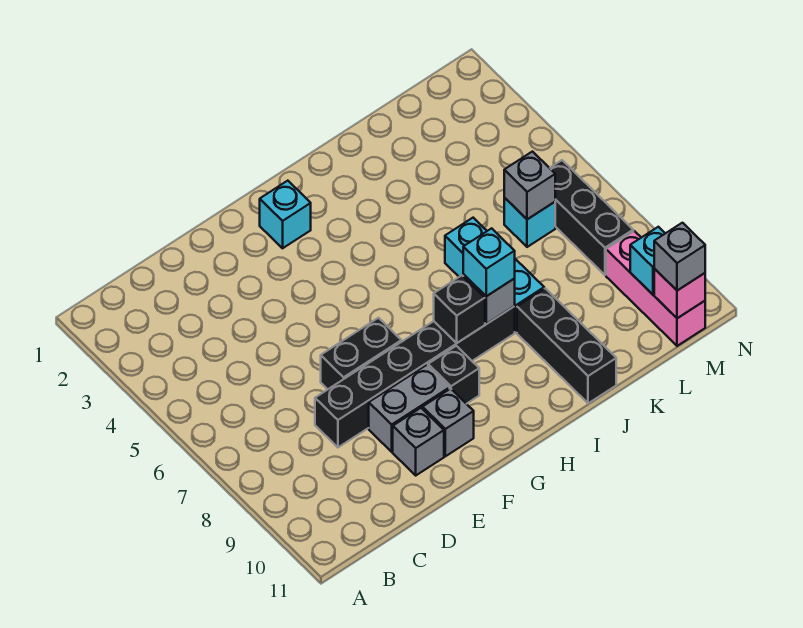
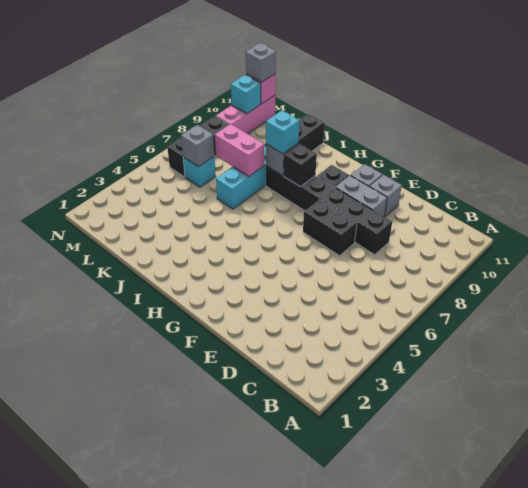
cyan brick G2 level 1 -> none
none -> pink brick J7:K7 level 2

